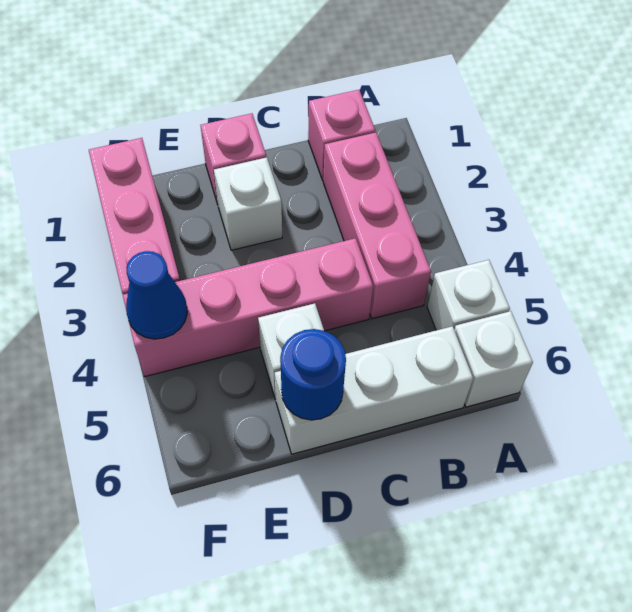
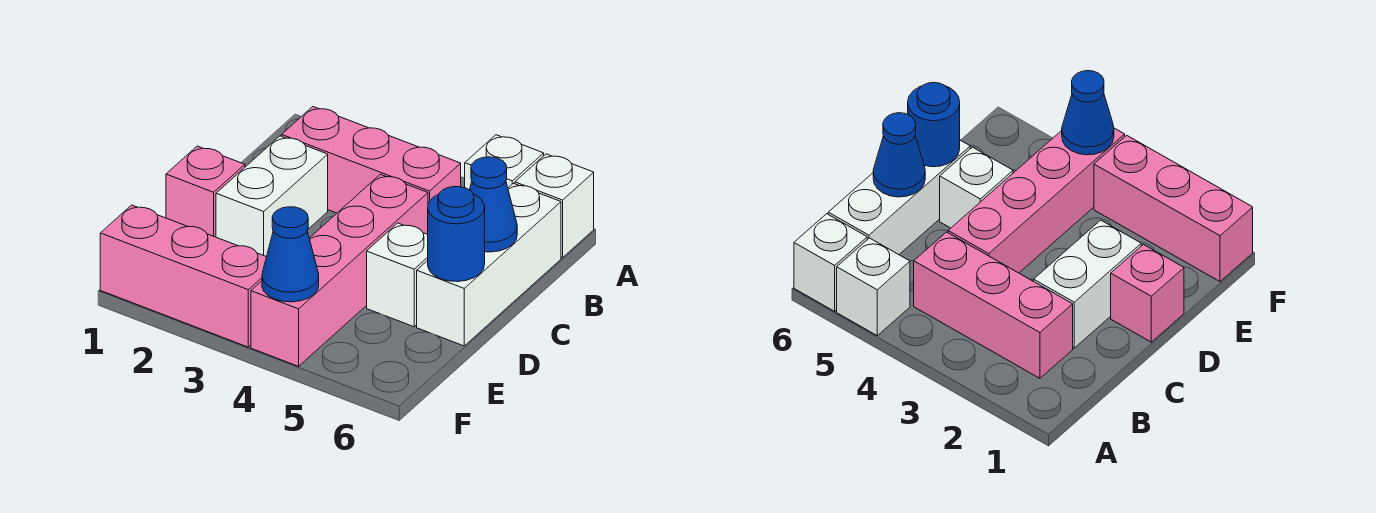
pink brick B1 level 1 -> none
none -> blue cone C6 level 2
white brick D2 level 1 -> white brick C2:D2 level 1

